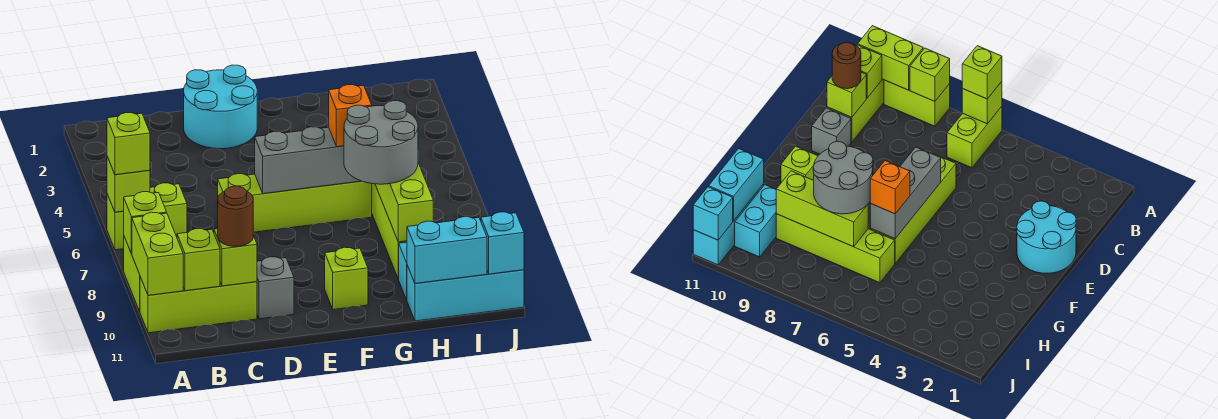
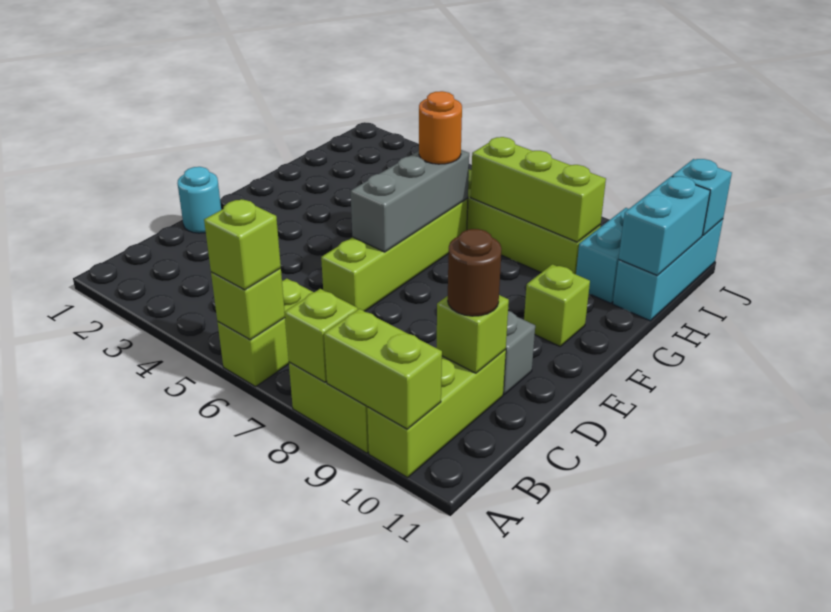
lime brick B10 level 2 -> none
cyan round brick D1:E2 level 1 -> cyan round brick D1 level 1
orange brick G6 level 3 -> orange round brick G6 level 3
grey round brick G7:H8 level 3 -> none

